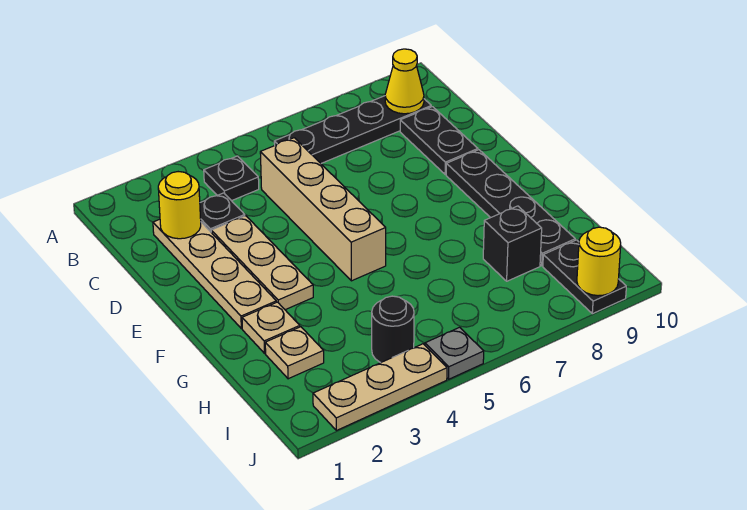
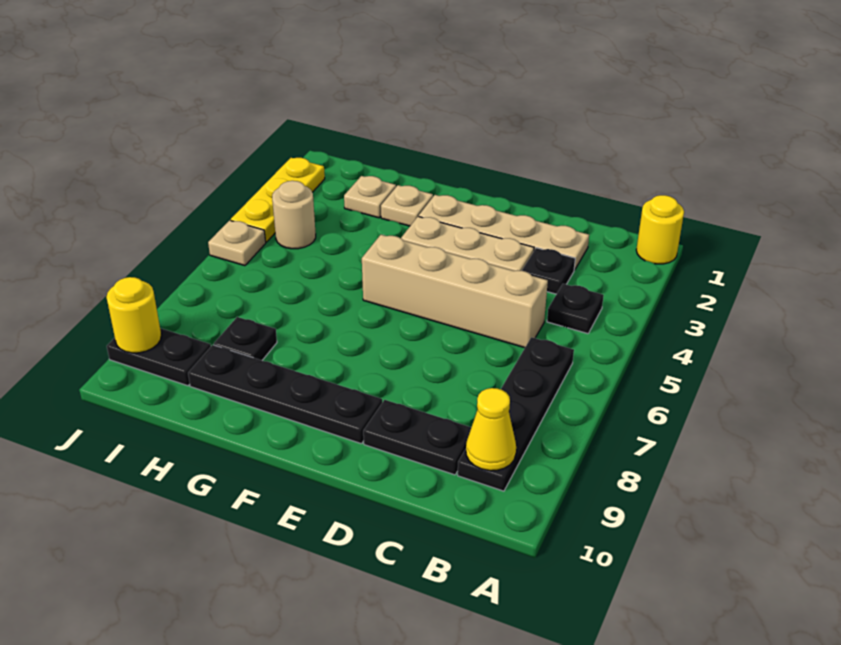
yellow round brick C2 level 2 -> yellow round brick A1 level 1
black brick H8 level 1 -> black plate H8 level 1
black round brick I4 level 1 -> tan round brick I4 level 1
tan plate J2:J4 level 1 -> yellow plate J2:J4 level 1
grey plate J5 level 1 -> tan plate J5 level 1

